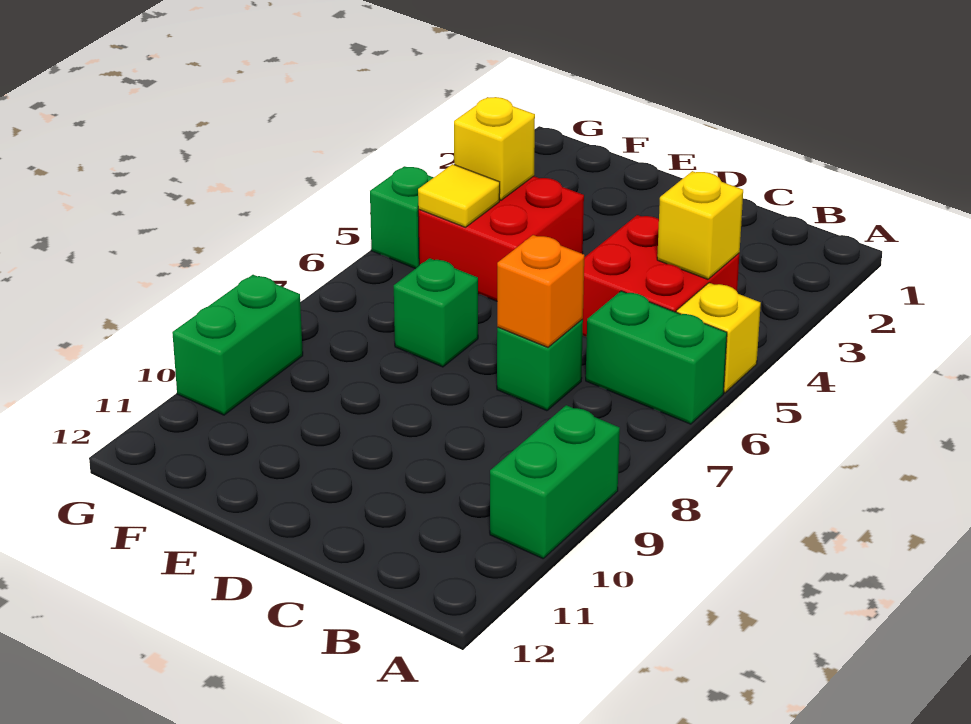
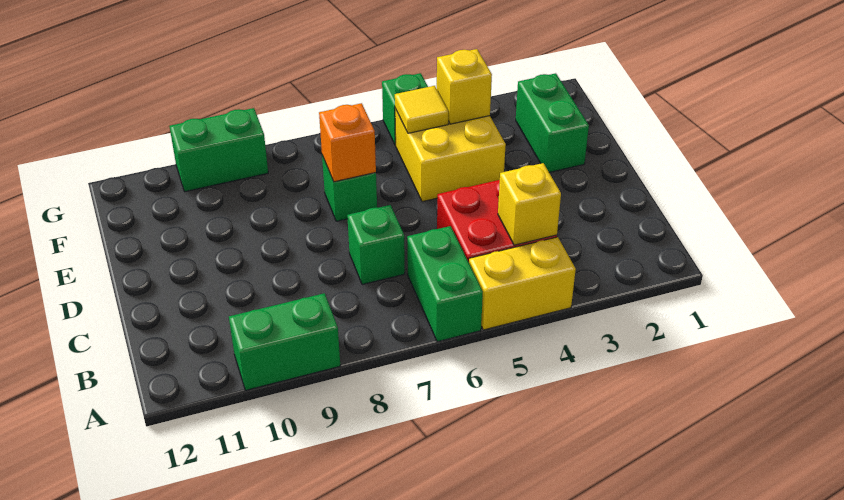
yellow brick A5 level 1 -> yellow brick A4:A5 level 1
orange brick C7 level 2 -> orange brick E7 level 2
none -> green brick E2:F2 level 1
red brick E4:F5 level 1 -> yellow brick E4:F5 level 1

